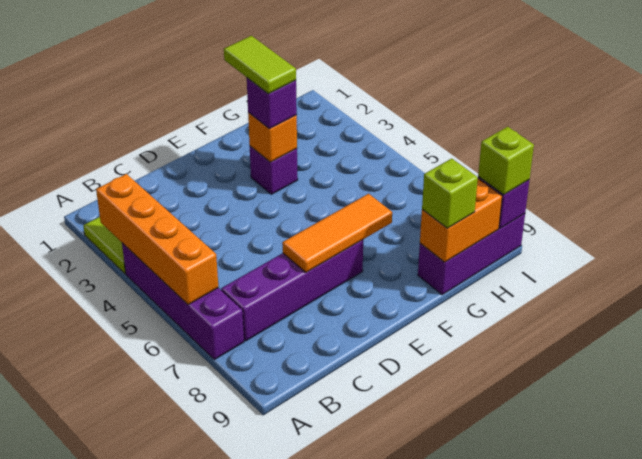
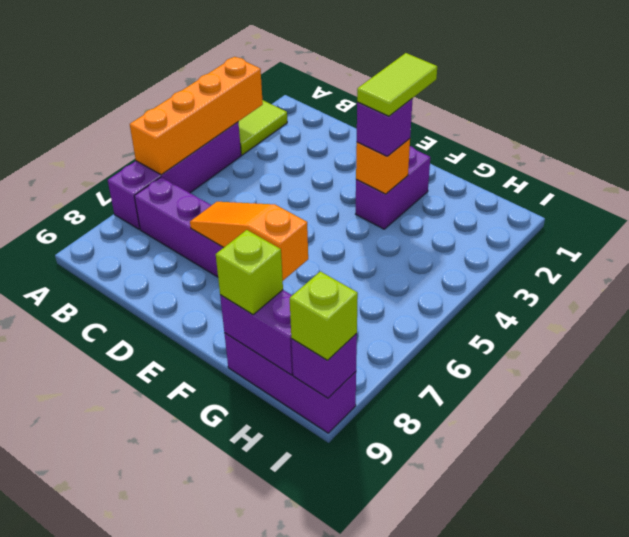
orange tile D7:F7 level 2 -> orange slope D7:F7 level 2 top F
purple brick F3 level 1 -> purple brick F2:F3 level 1
orange brick G9:H9 level 2 -> purple brick G9:H9 level 2

